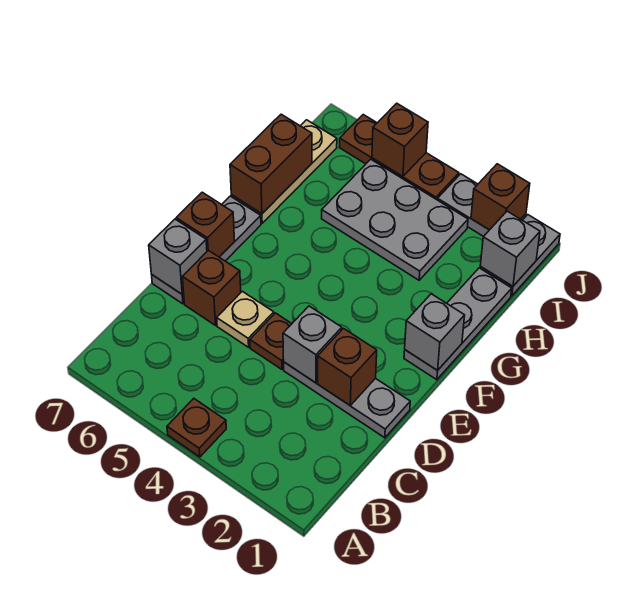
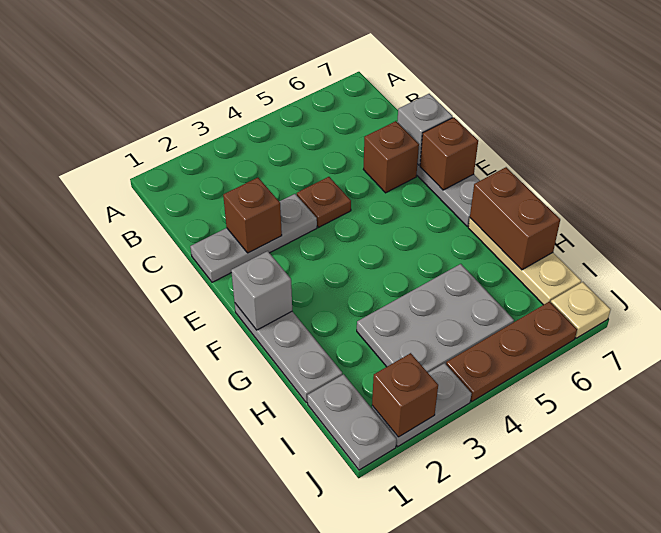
brown plate A4 level 1 -> none
grey brick D3 level 2 -> none
tan plate D5 level 1 -> tan plate J7 level 1
grey brick I1 level 2 -> none
brown brick J5 level 2 -> none

